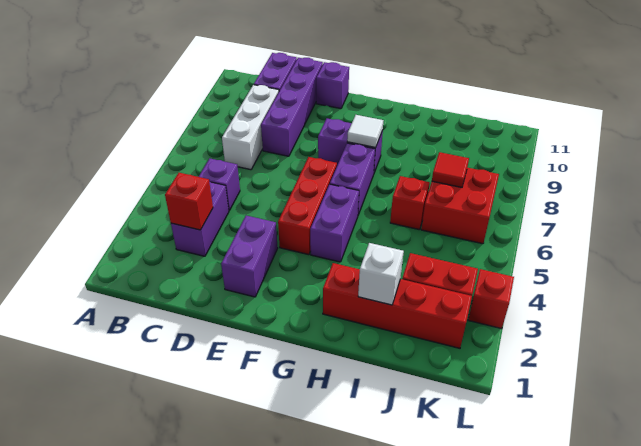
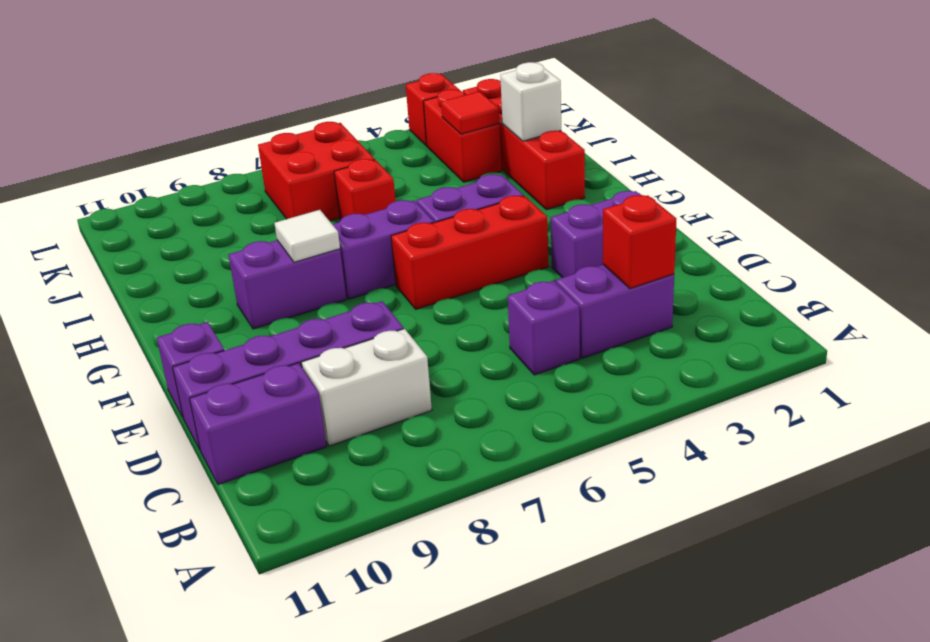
white brick C7:C9 level 1 -> white brick C8:C9 level 1
purple brick F8:G8 level 1 -> purple brick G8:G9 level 1
red tile J7 level 2 -> red tile J3 level 2

